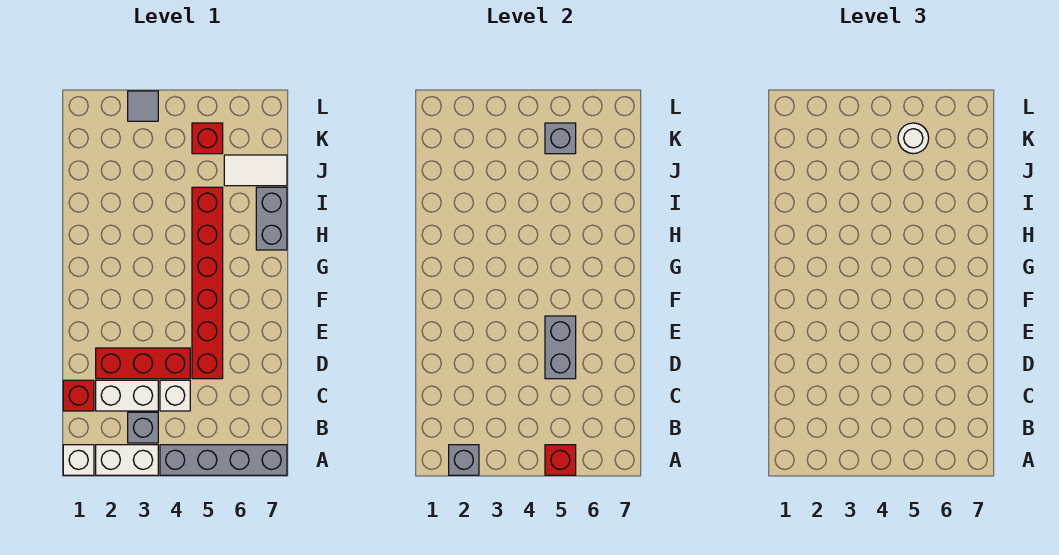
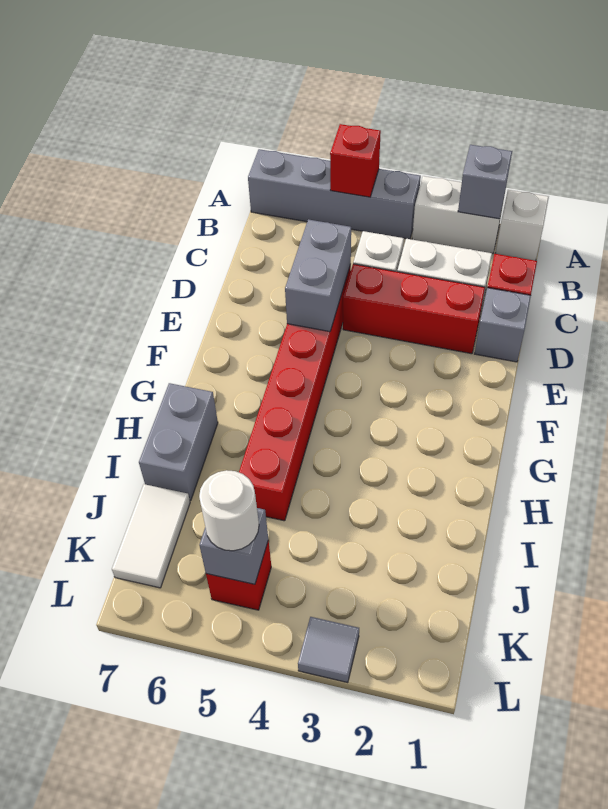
grey brick B3 level 1 -> grey brick D1 level 1
white tile J6:J7 level 1 -> white tile J7:K7 level 1

